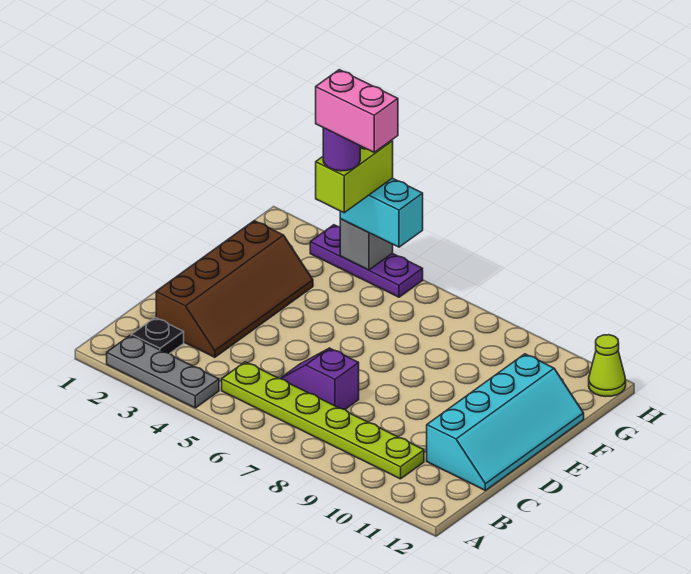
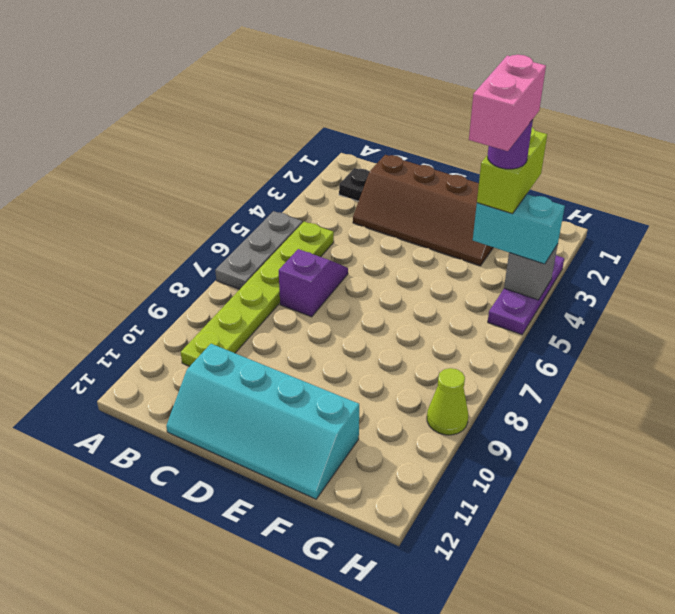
grey plate A2:A4 level 1 -> grey plate A5:A7 level 1
lime brick G4:H4 level 4 -> lime brick G3:G4 level 4
cyan brick H4:H5 level 3 -> cyan brick G4:H4 level 3
lime cone H12 level 1 -> lime cone H9 level 1

